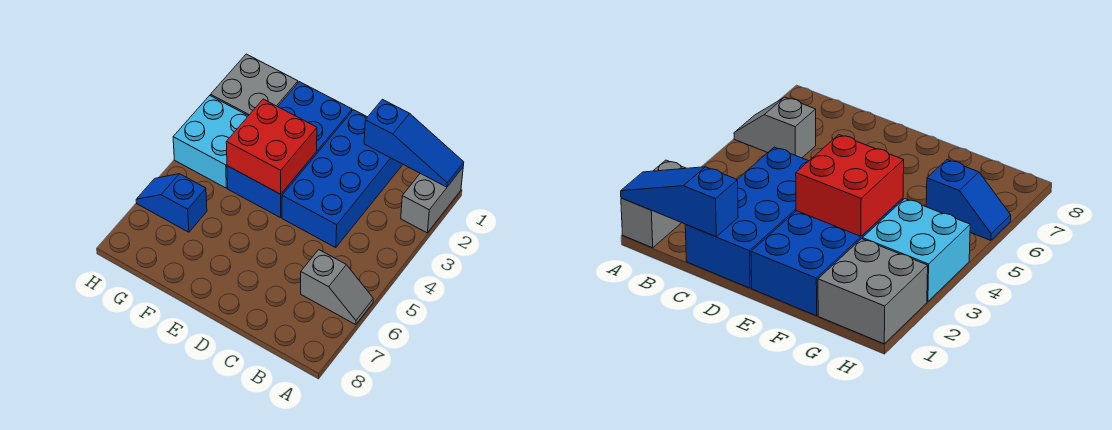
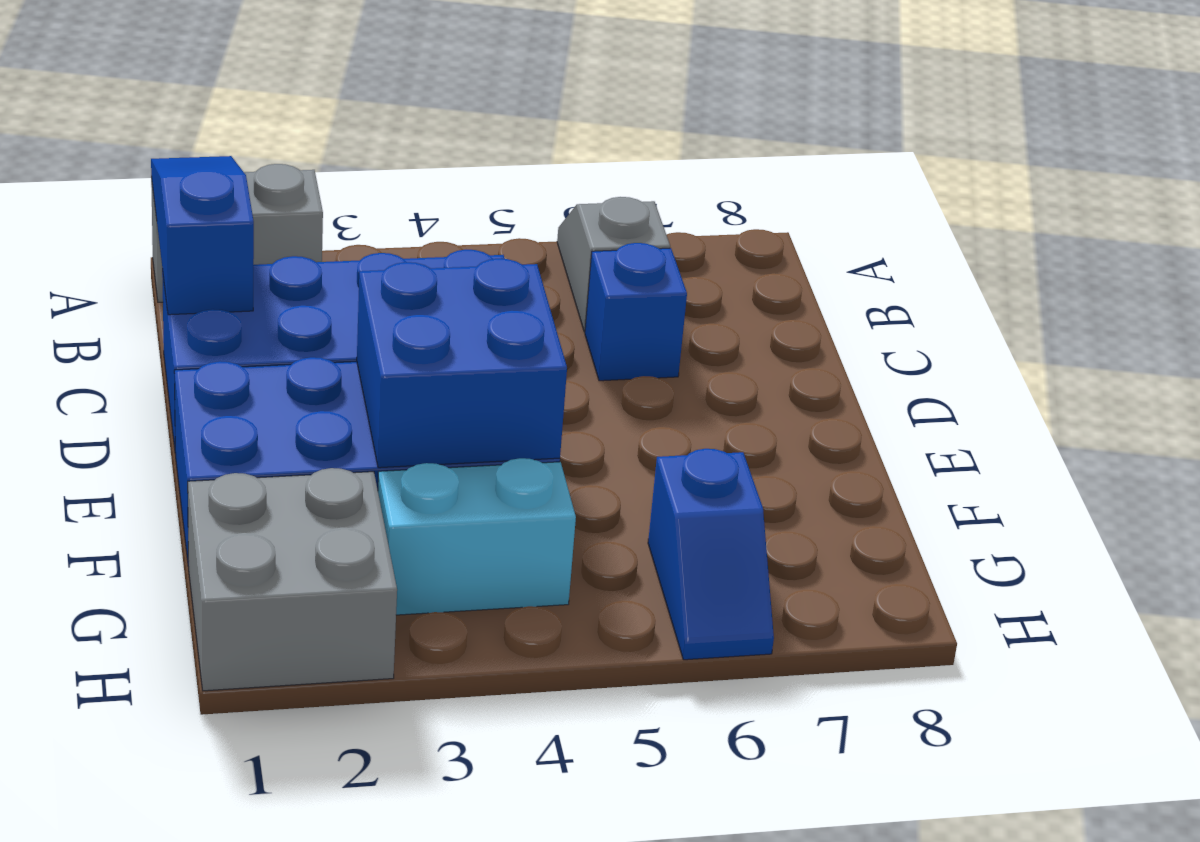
none -> blue brick C6 level 1
red brick E3:F4 level 2 -> blue brick E3:F4 level 2
cyan brick G3:H4 level 1 -> cyan brick G3:G4 level 1

